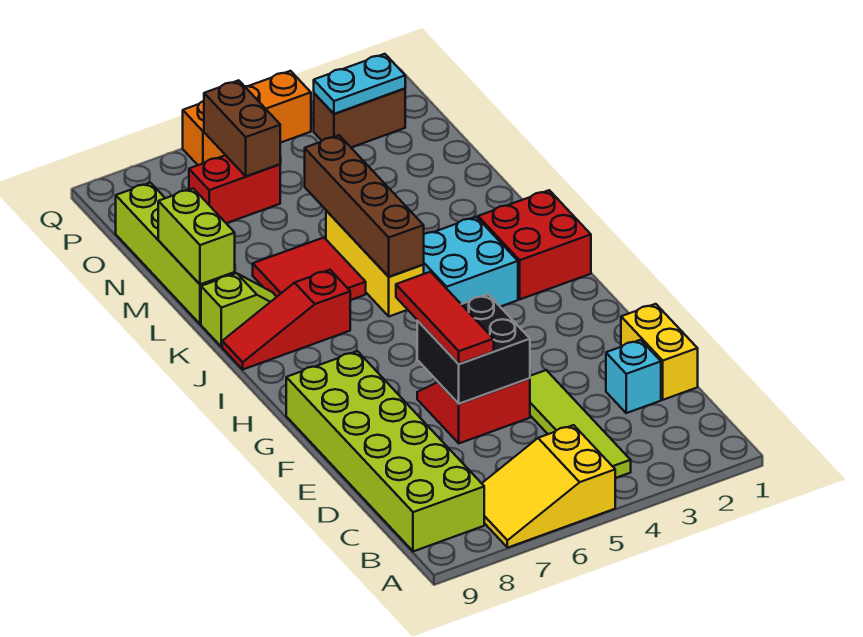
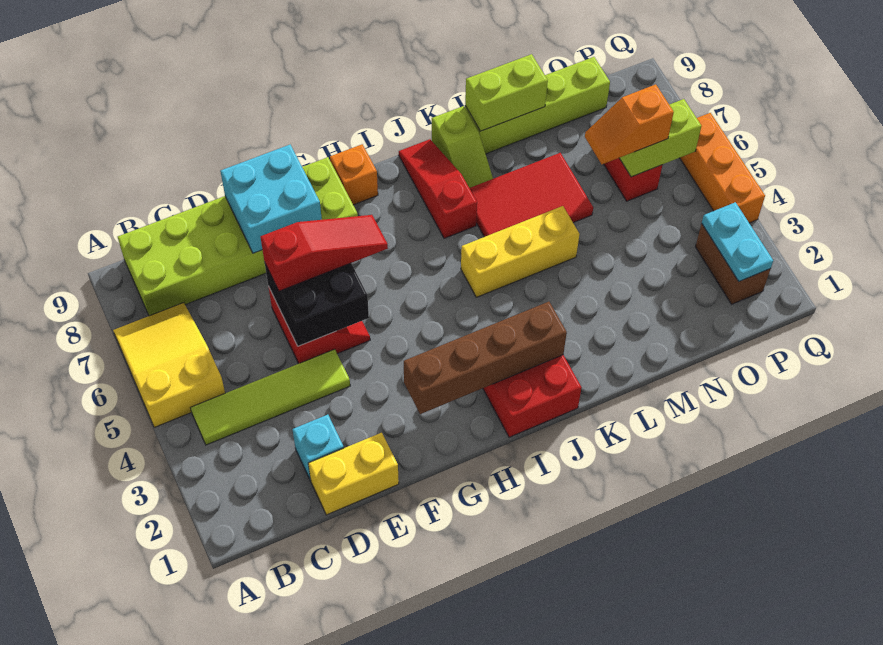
red tile E6:G6 level 3 -> red slope E6:G6 level 3 top E
none -> orange brick H9 level 1
cyan brick I3:J4 level 1 -> cyan brick E8:F9 level 2
brown brick J5:M5 level 2 -> brown brick G2:J2 level 2
red tile K6:L7 level 1 -> red tile K6:M7 level 1
none -> orange slope N6:O6 level 3 top O
brown brick O6:P6 level 2 -> lime brick O6:P6 level 2

